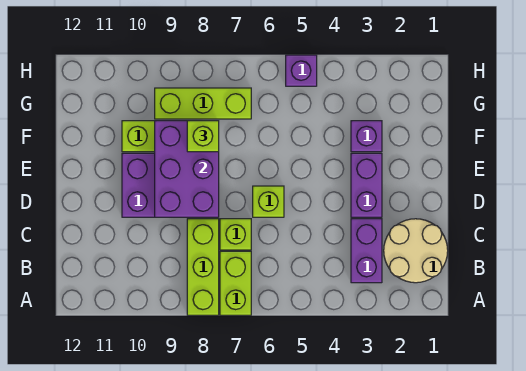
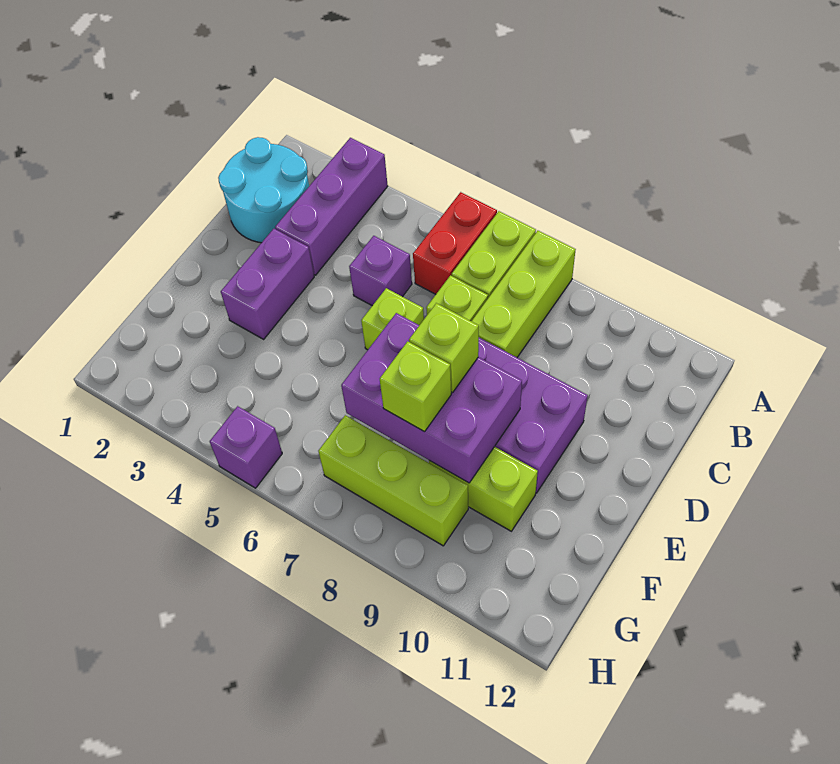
none -> red brick A6:B6 level 1
tan round brick B1:C2 level 1 -> cyan round brick B1:C2 level 1
purple brick B3:C3 level 1 -> purple brick A3:C3 level 1
purple brick D8:F9 level 2 -> purple brick E7:F9 level 2
none -> lime brick E8 level 3
purple brick F3 level 1 -> purple brick C5 level 1

